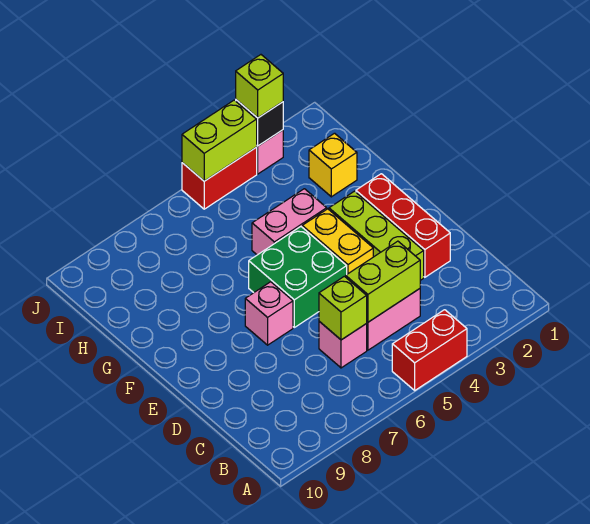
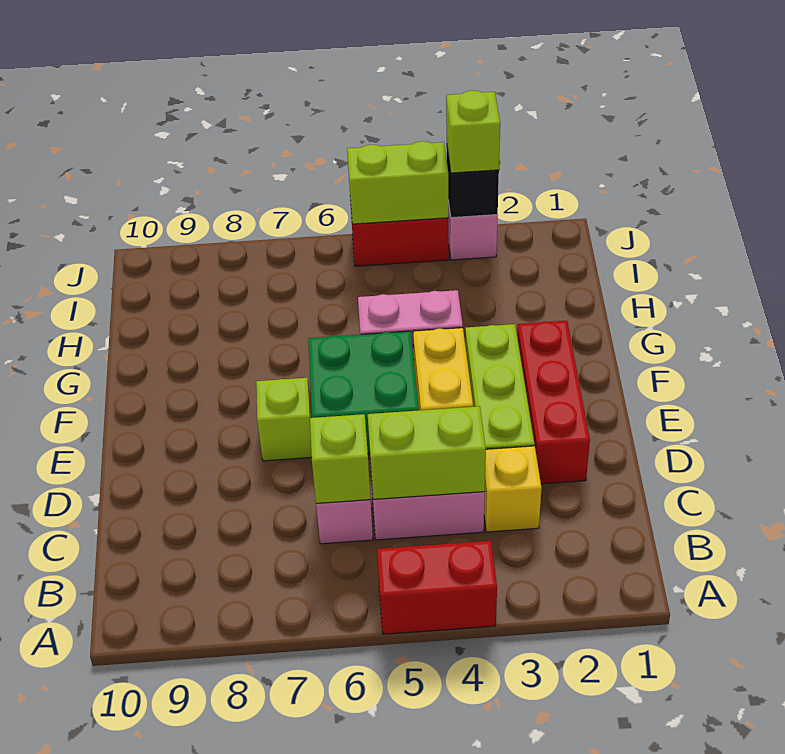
pink brick E7 level 1 -> lime brick E7 level 1
yellow brick H2 level 1 -> yellow brick C3 level 1

